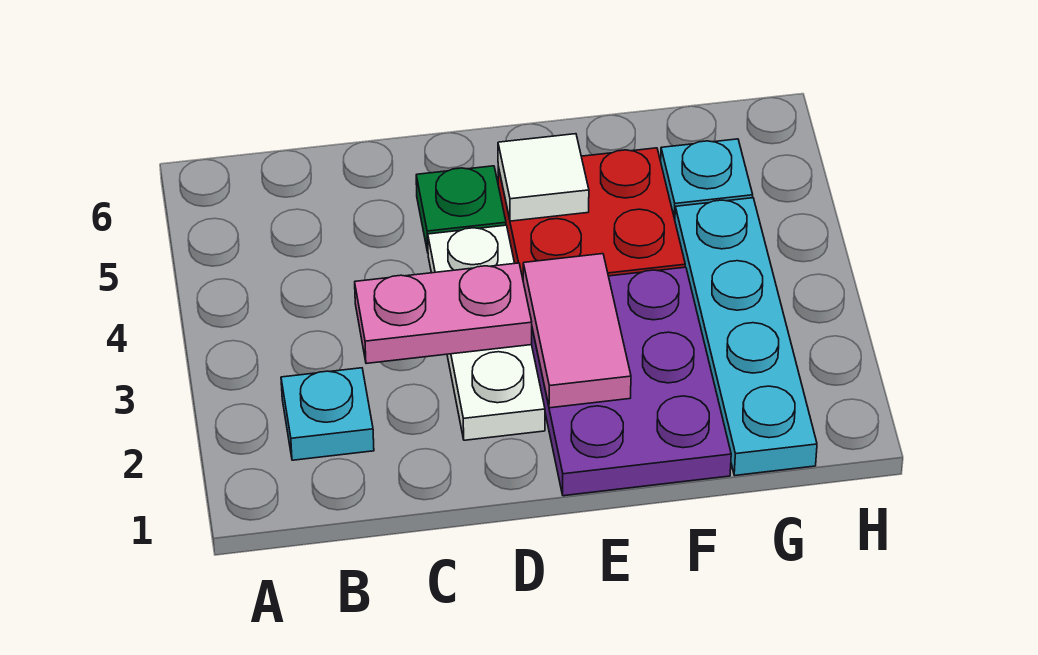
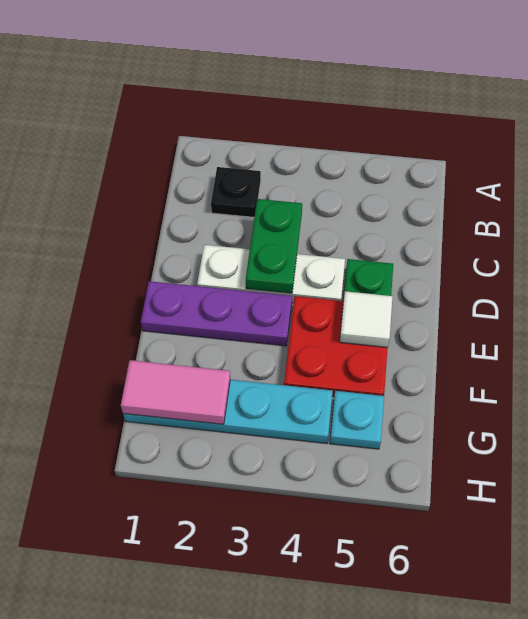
cyan plate B2 level 1 -> black plate B2 level 1
pink plate C3:D3 level 2 -> green plate C3:D3 level 2
purple plate E1:F3 level 1 -> purple plate E1:E3 level 1
pink tile E2:E3 level 2 -> pink tile G1:G2 level 2

